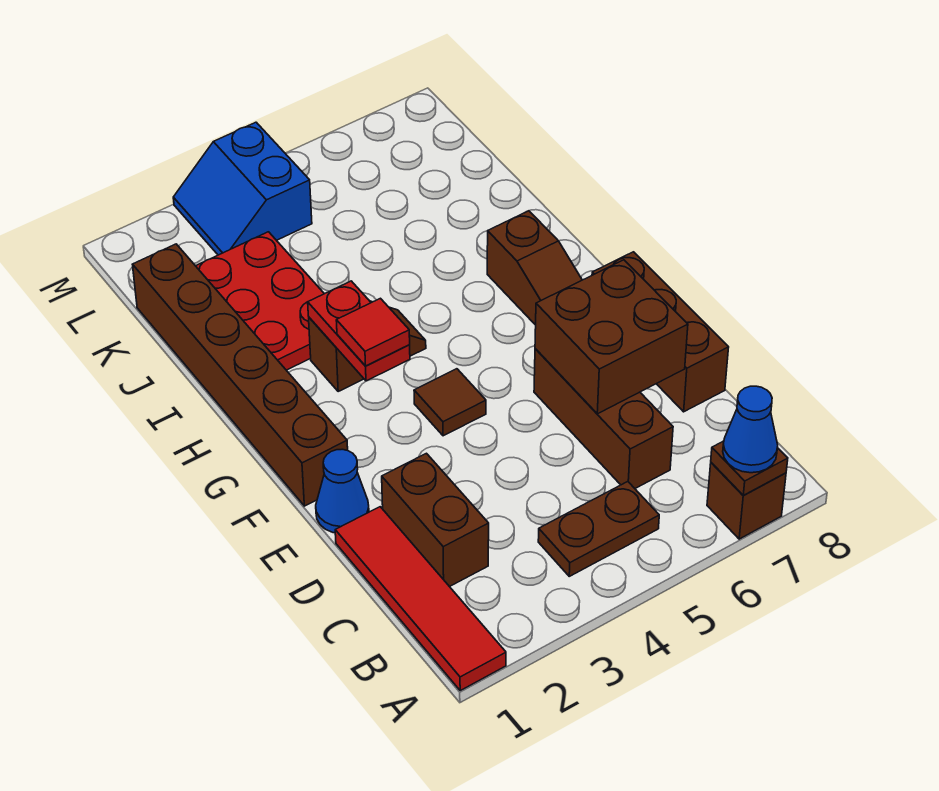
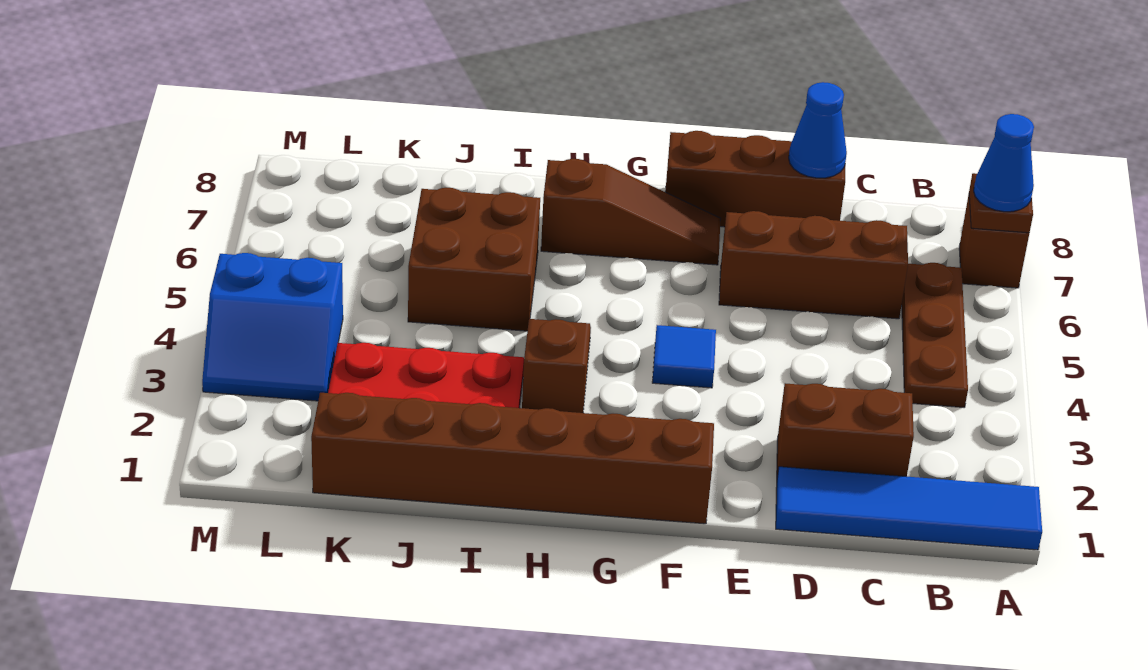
red tile A1:D1 level 1 -> blue tile A1:D1 level 1
brown plate B4:B5 level 1 -> brown plate B4:B6 level 1
brown brick D6:E7 level 2 -> brown brick I5:J6 level 1
blue cone E1 level 1 -> blue cone D8 level 2
brown tile F4 level 1 -> blue tile F4 level 1
red plate G3:H3 level 2 -> none
red tile G3 level 3 -> none

